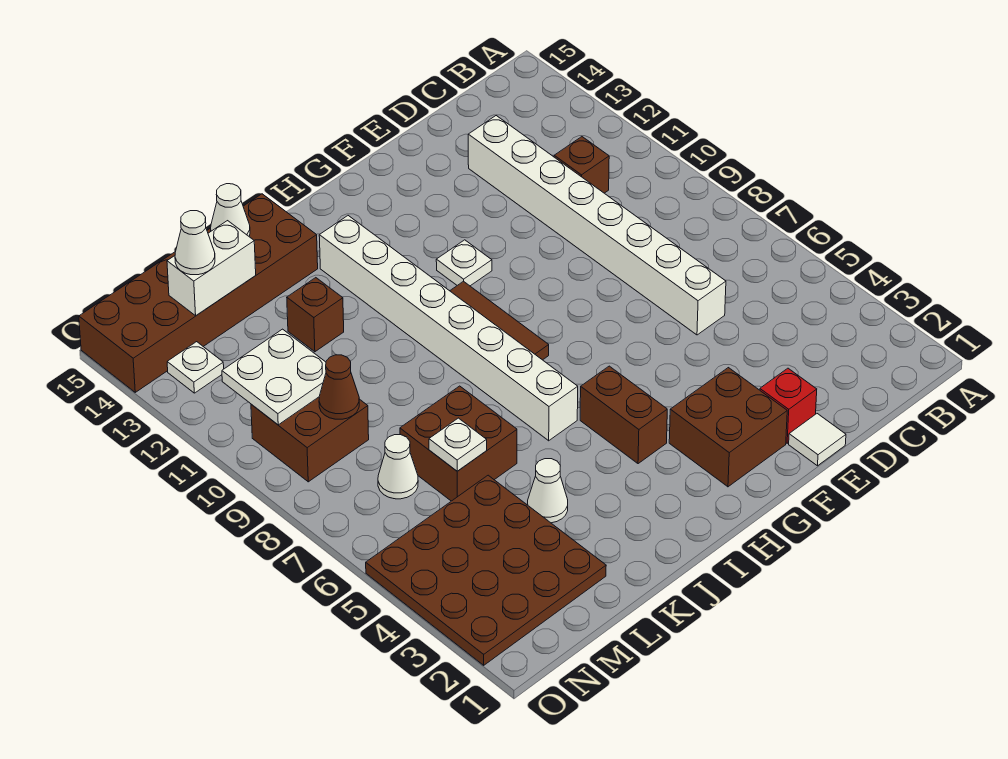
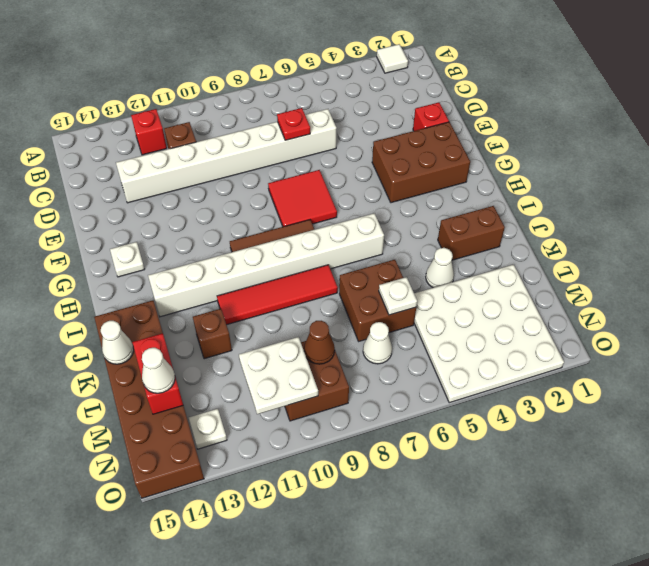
none -> red brick B12 level 1
none -> red plate D7 level 2
white tile E1 level 1 -> white tile A2 level 1
brown brick F2:G3 level 1 -> brown brick F2:G4 level 1
none -> red tile F7:G8 level 1
white plate G11 level 1 -> white plate G14 level 1
brown brick H4:H5 level 1 -> brown brick J2:J3 level 1
none -> red tile J8:J11 level 1
brown plate L2:O5 level 1 -> white plate L2:O5 level 1
white brick L14:M14 level 2 -> red brick L14:M14 level 2

